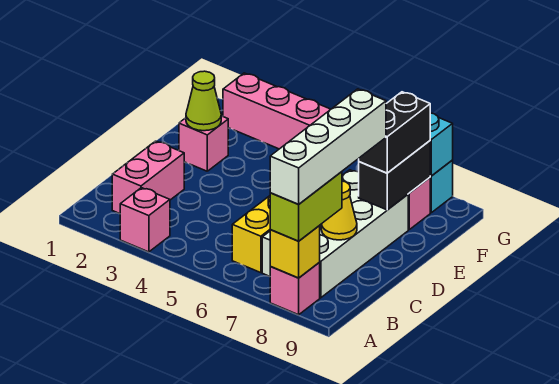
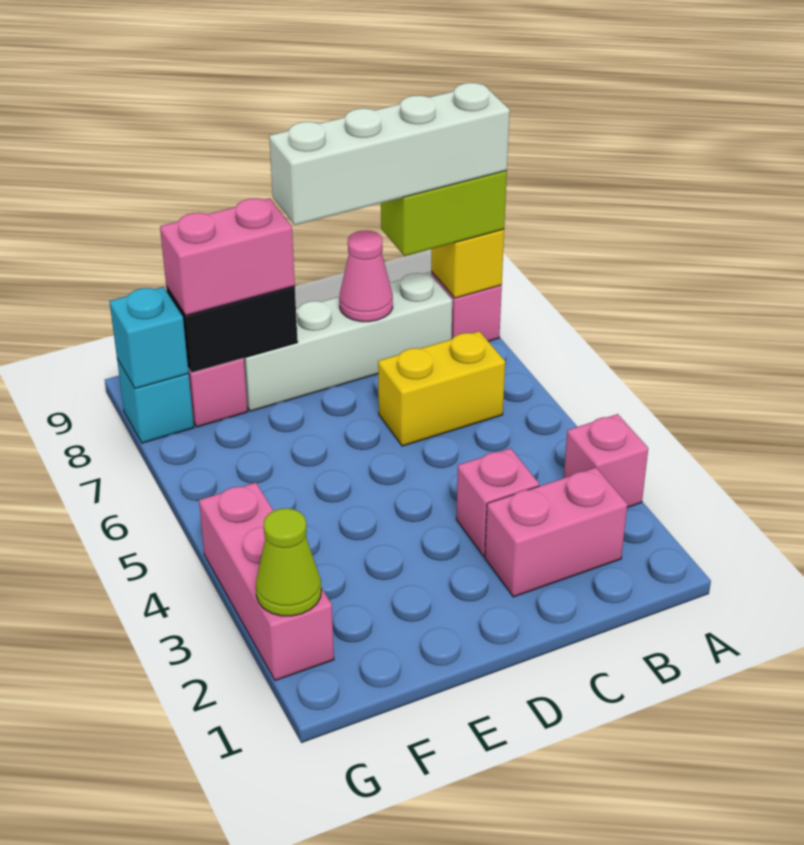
white brick B7:E8 level 1 -> white brick B8:E8 level 1
yellow cone C8 level 2 -> pink cone C8 level 2
pink brick E2 level 1 -> pink brick C3 level 1
lime cone E2 level 2 -> lime cone G2 level 2
black brick E8:F8 level 3 -> pink brick E8:F8 level 3

